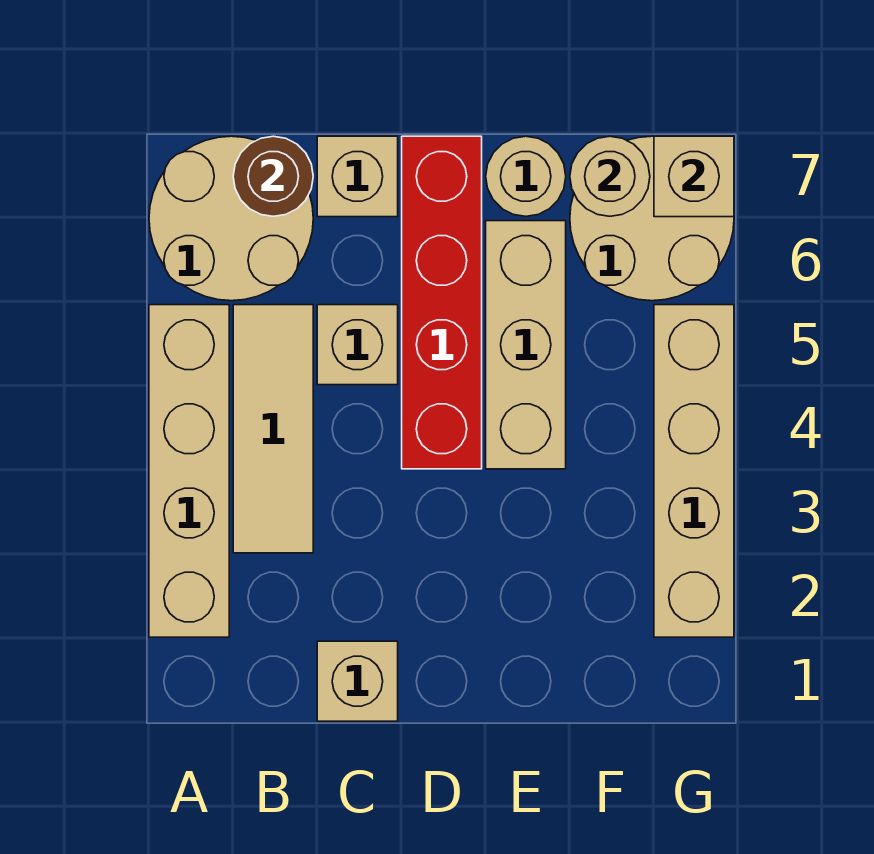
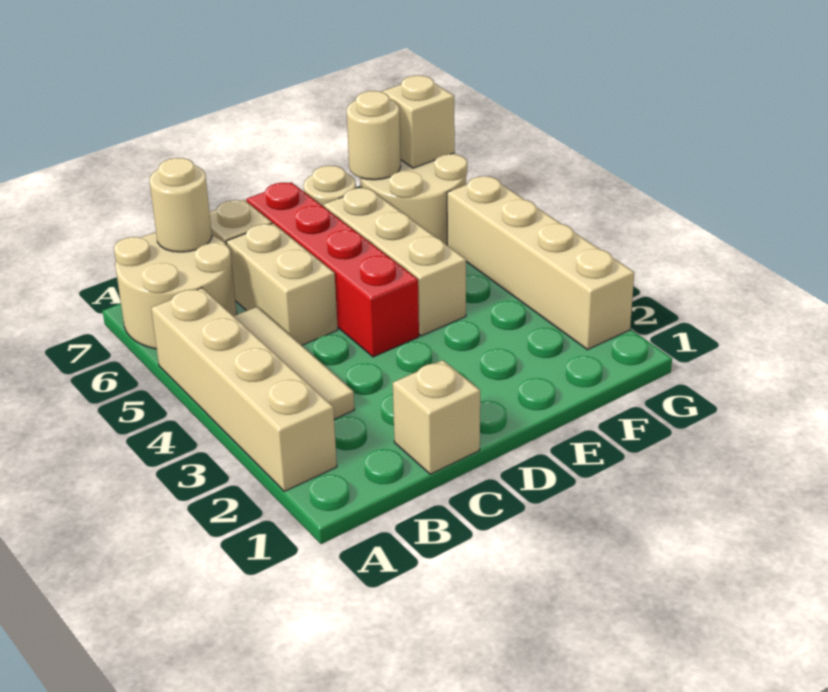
brown round brick B7 level 2 -> tan round brick B7 level 2
tan brick C5 level 1 -> tan brick C5:C6 level 1

